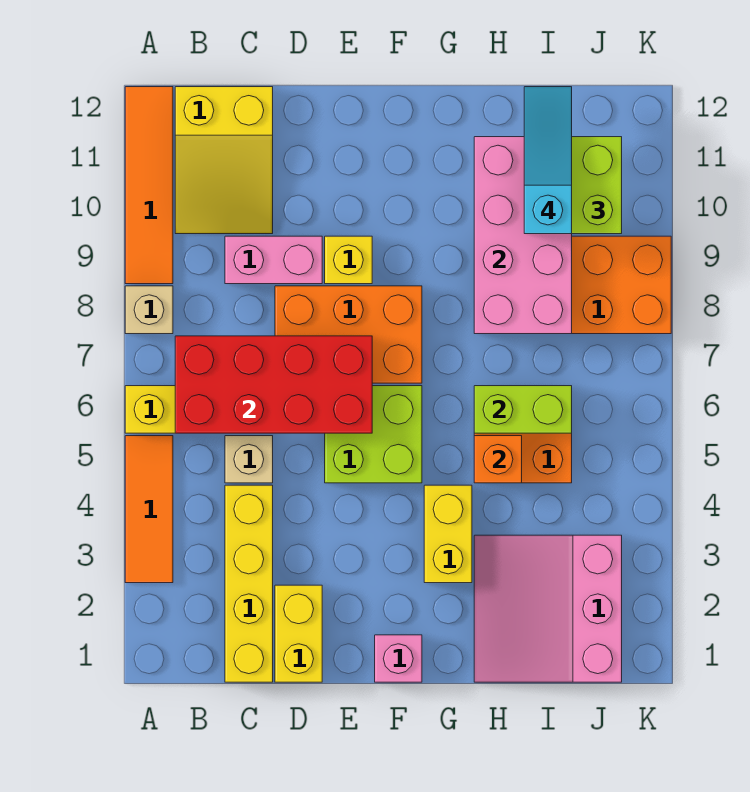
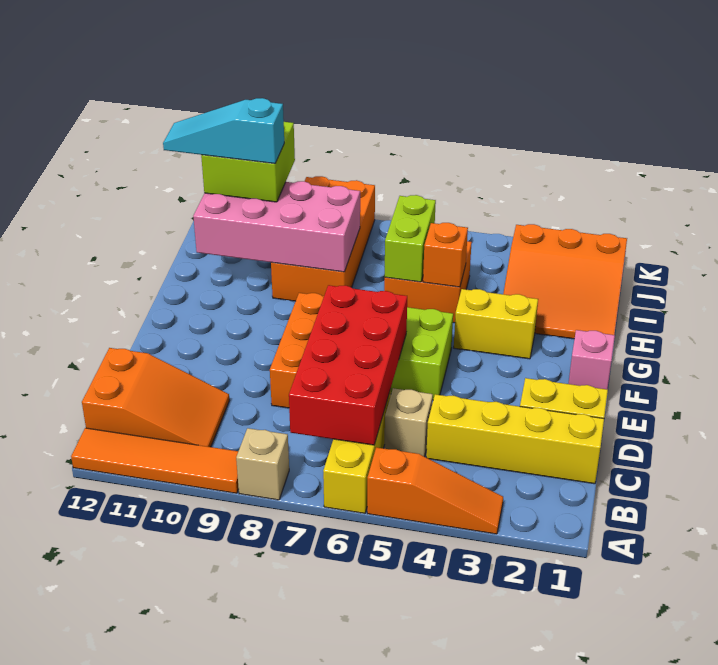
orange tile A3:A5 level 1 -> orange slope A3:A5 level 1 top 5
yellow slope B10:C12 level 1 top 12 -> orange slope B10:C12 level 1 top 12
pink brick C9:D9 level 1 -> none
yellow brick E9 level 1 -> none
pink slope H1:J3 level 1 top J -> orange slope H1:J3 level 1 top J

